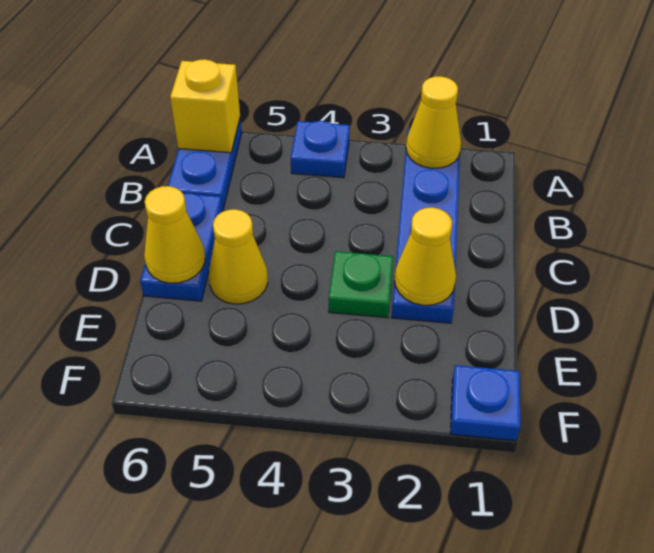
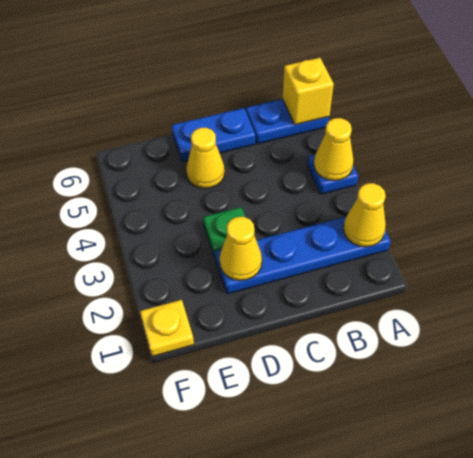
yellow cone D6 level 2 -> yellow cone A4 level 2
blue plate F1 level 1 -> yellow plate F1 level 1

